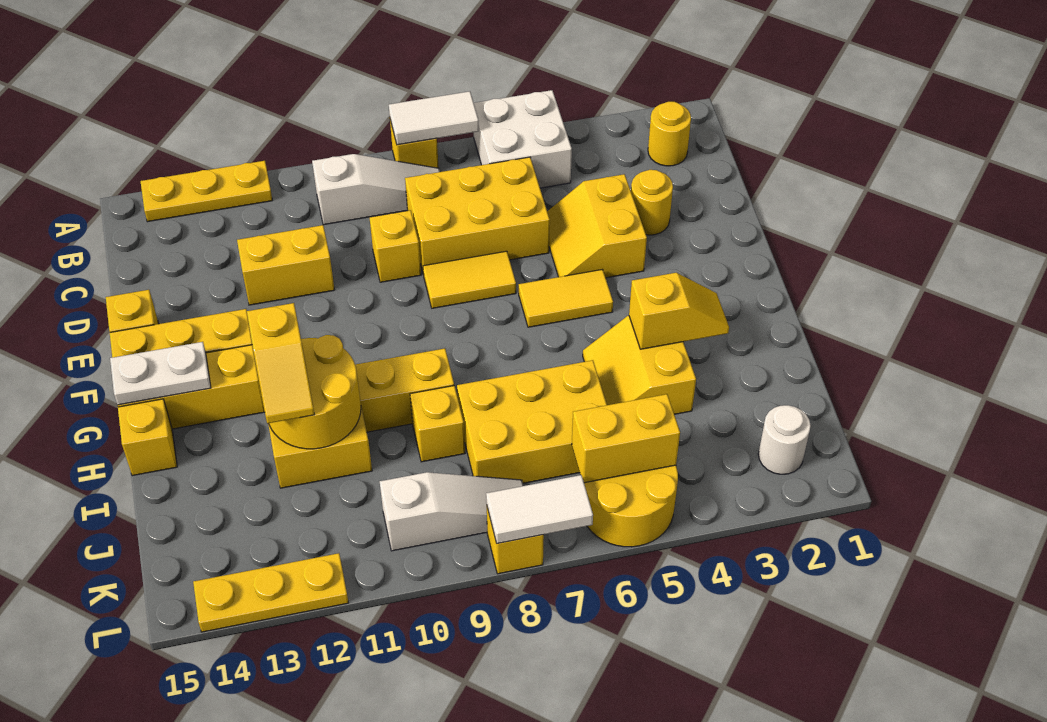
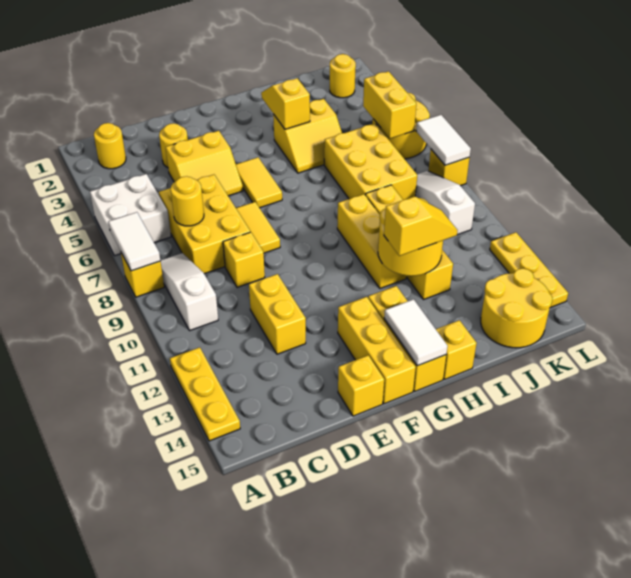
none -> yellow round brick C7 level 2
white plate G14:G15 level 2 -> white tile G14:G15 level 2
none -> yellow round brick J14:K15 level 1
white round brick K2 level 1 -> yellow round brick K2 level 1

